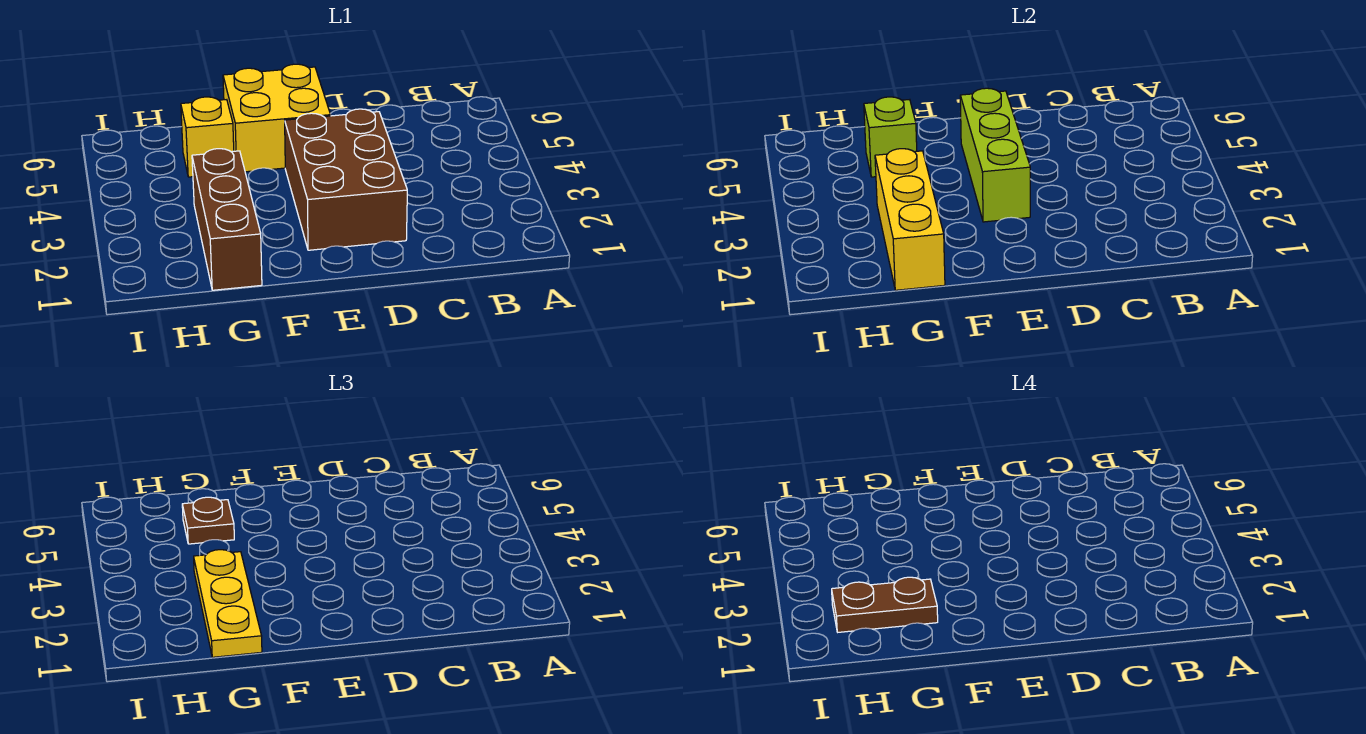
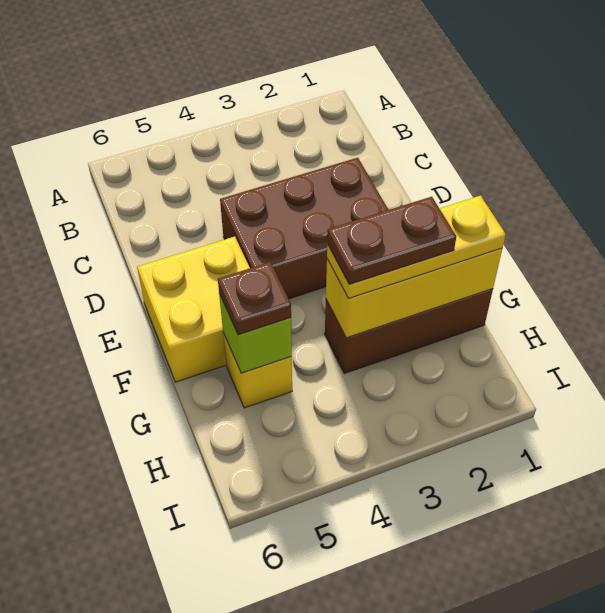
lime brick E3:E5 level 2 -> none
brown plate G2:H2 level 4 -> brown plate G2:G3 level 4

